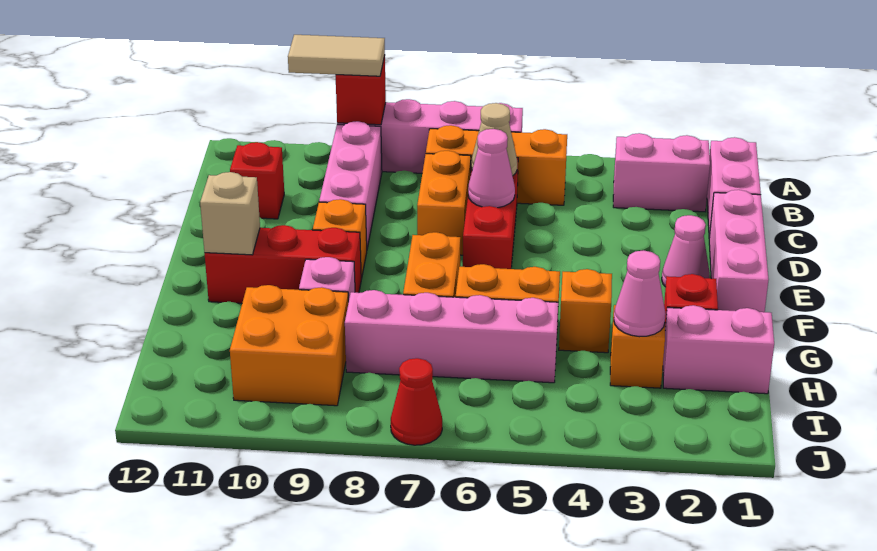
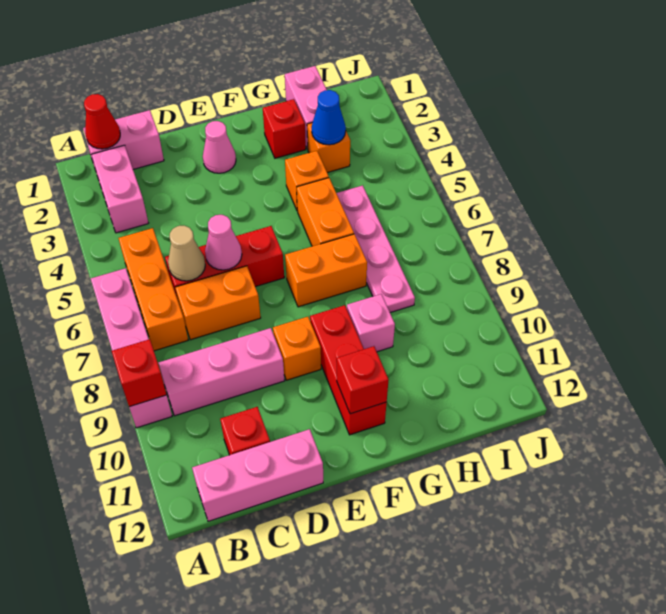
tan tile A9:A10 level 3 -> none
pink brick D1:F1 level 1 -> pink brick B12:D12 level 1
tan brick F11 level 2 -> red brick F11 level 2
pink cone H3 level 2 -> blue cone H3 level 2
pink brick H5:H8 level 1 -> pink plate H5:H8 level 1
orange brick H9:I10 level 1 -> none
red cone J7 level 1 -> red cone B1 level 2

